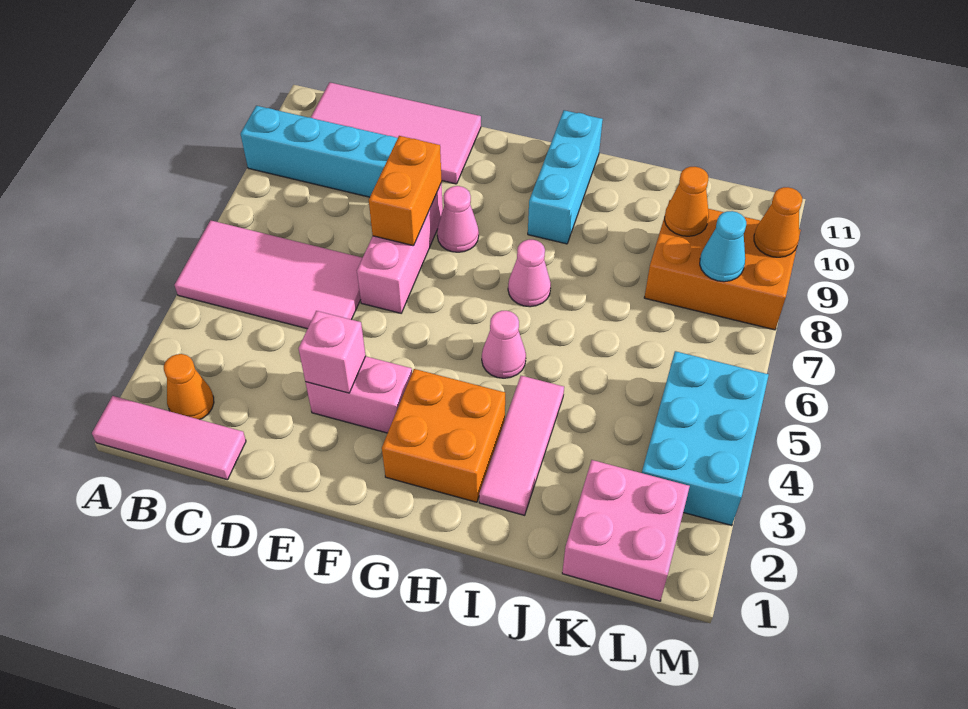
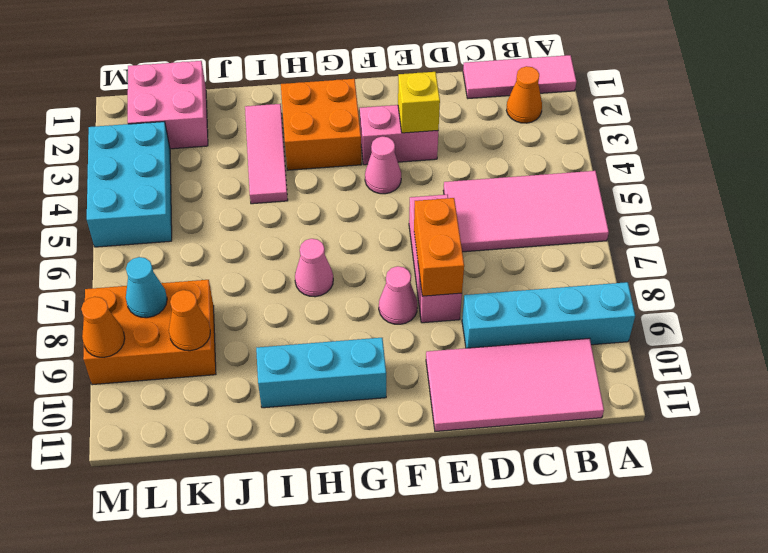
pink brick E3 level 2 -> yellow brick E3 level 2
pink cone H5 level 1 -> pink cone F4 level 1
cyan brick H9:H11 level 1 -> cyan brick G10:I10 level 1

